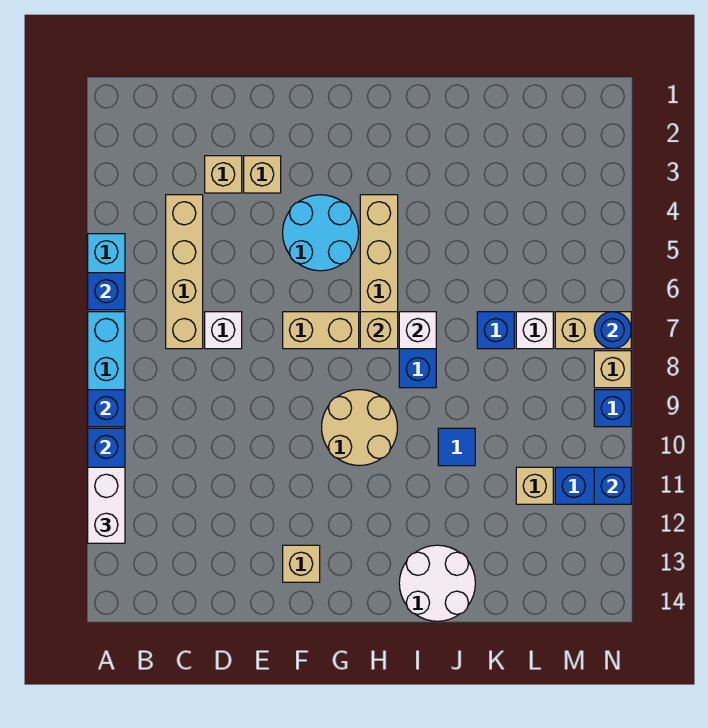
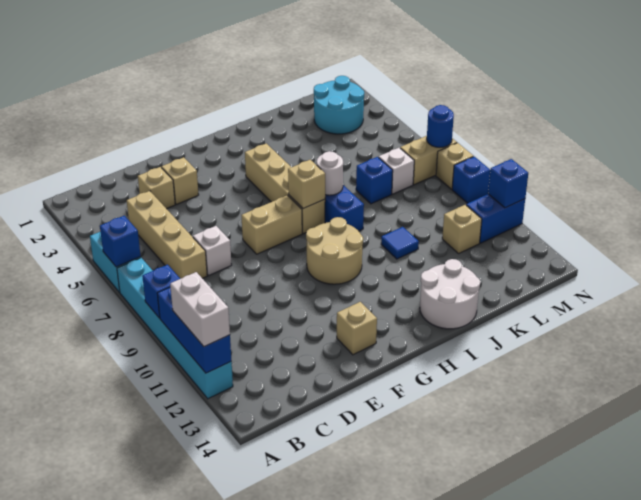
cyan round brick F4:G5 level 1 -> cyan round brick L2:M3 level 1
white brick I7 level 2 -> white round brick I7 level 2

